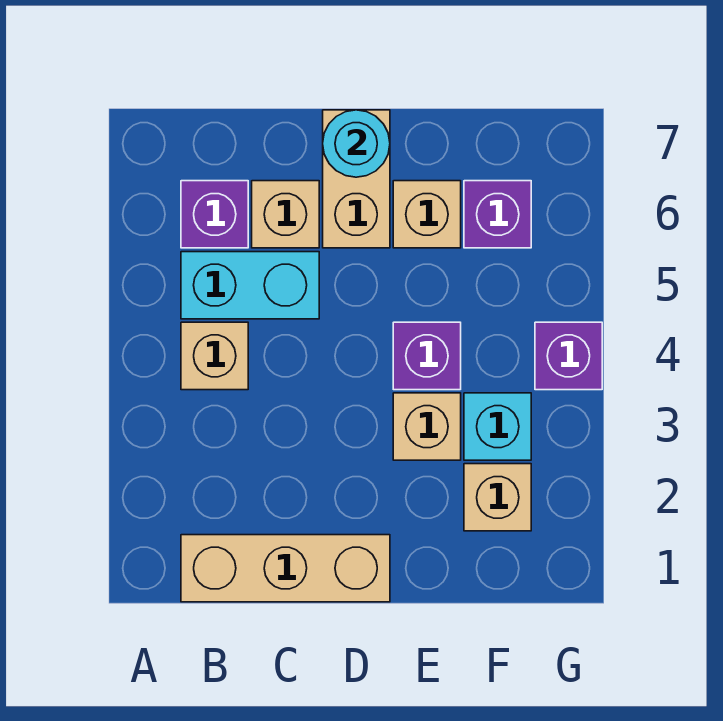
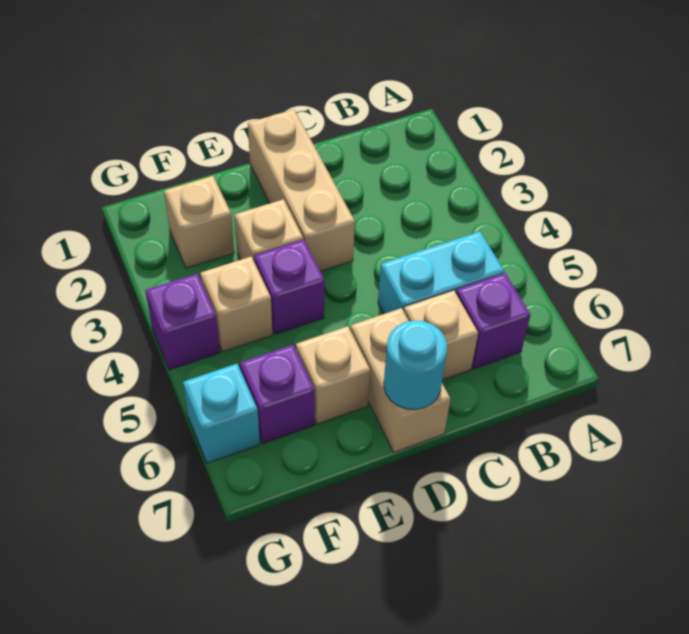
tan brick B1:D1 level 1 -> tan brick D1:D3 level 1
tan brick B4 level 1 -> tan brick F4 level 1
cyan brick F3 level 1 -> cyan brick G6 level 1

